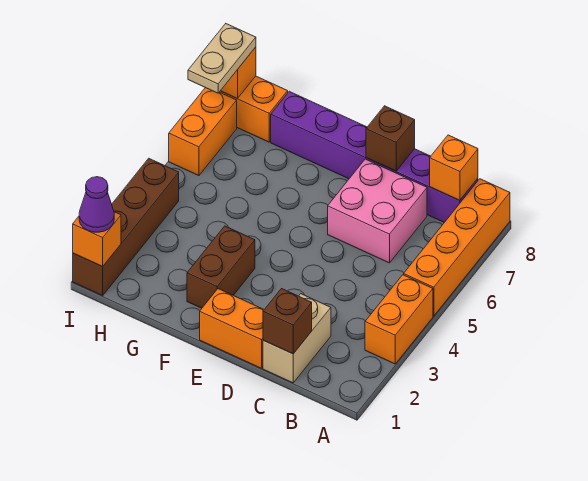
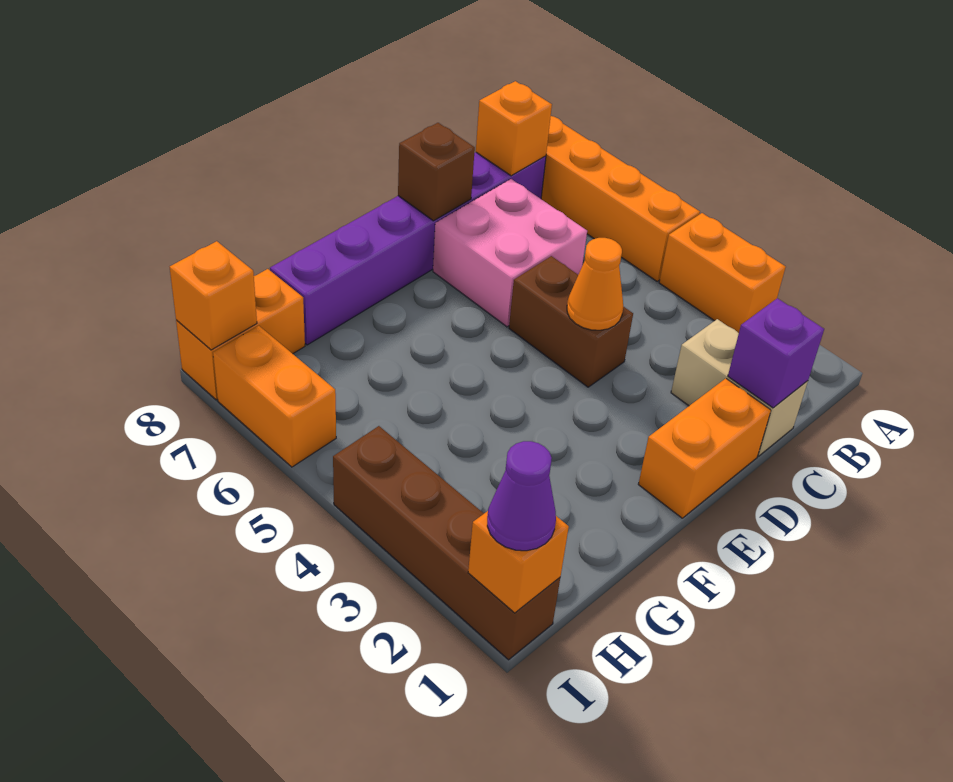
brown brick C1 level 2 -> purple brick C1 level 2
none -> orange cone D4 level 2
brown brick F2:F3 level 1 -> brown brick D4:D5 level 1
tan plate I7:I8 level 3 -> none

